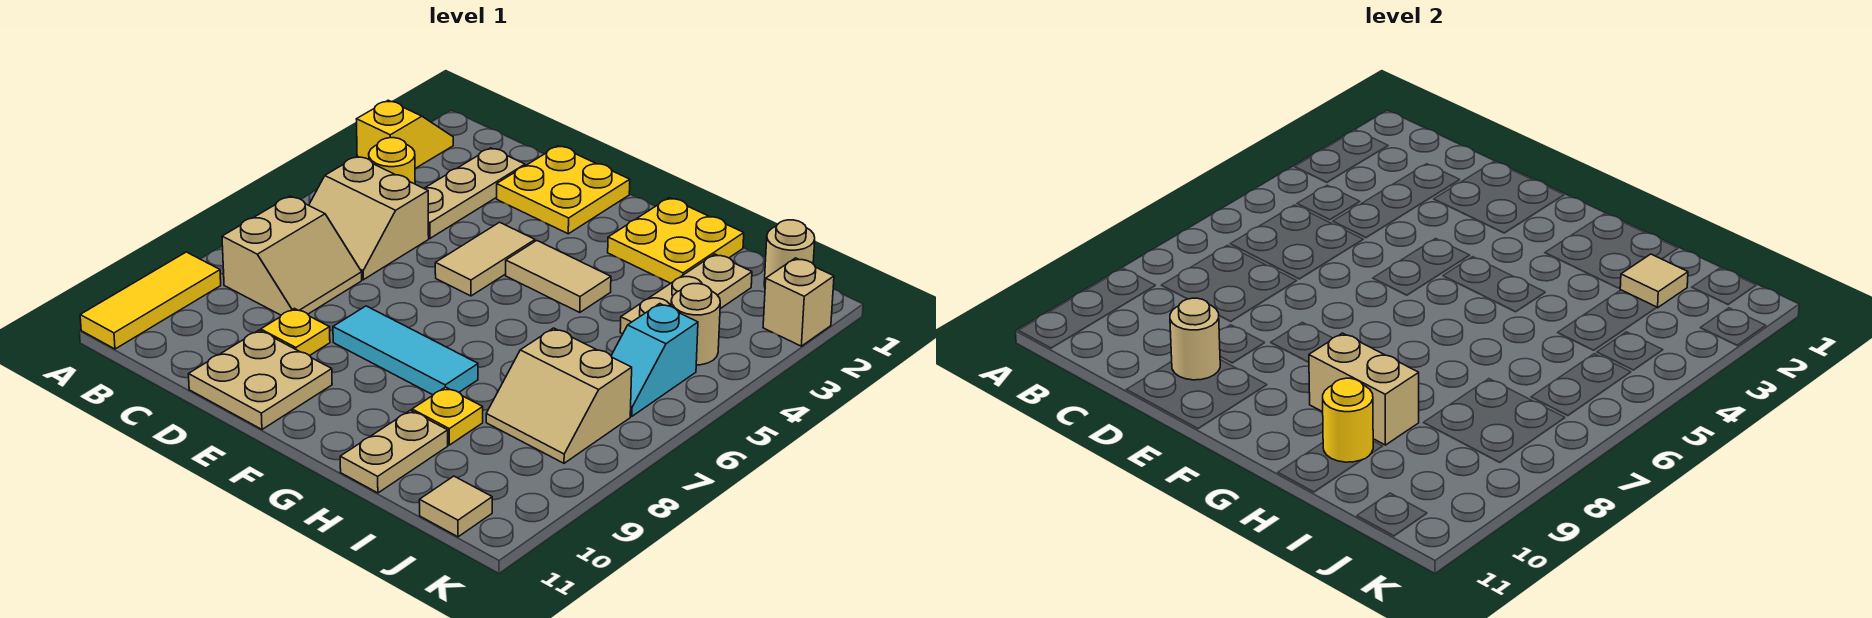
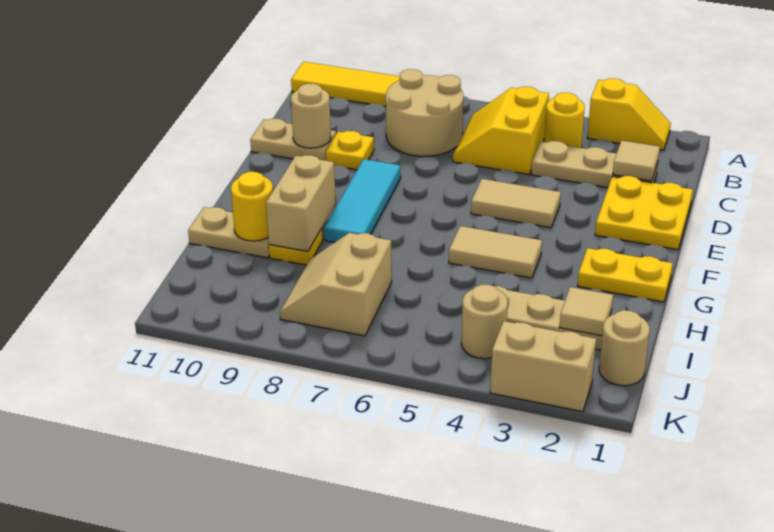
tan slope B5:C6 level 1 top 5 -> yellow slope B5:C6 level 1 top 5
tan slope B7:C8 level 1 top B -> tan round brick B7:C8 level 1
tan plate D10:E11 level 1 -> tan plate D10:D11 level 1
tan tile F4:G4 level 1 -> tan tile G4:G5 level 1
yellow plate G1:H2 level 1 -> yellow plate G1:G2 level 1
cyan slope J5:J6 level 1 top 5 -> none
tan tile J11 level 1 -> tan tile C2 level 2
tan brick K2 level 1 -> tan brick K2:K3 level 1

